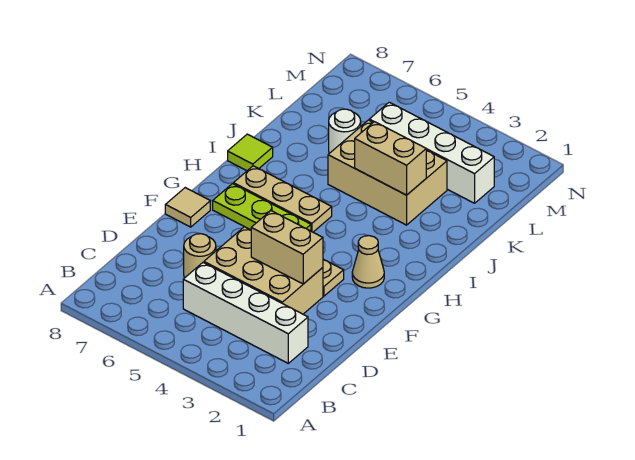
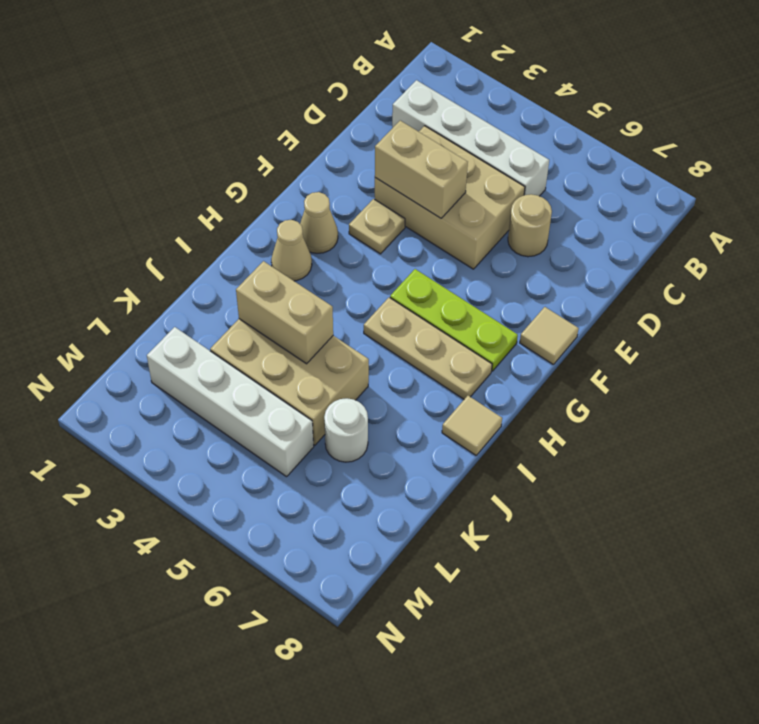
none -> tan cone H2 level 1
lime tile I8 level 1 -> tan tile I8 level 1

